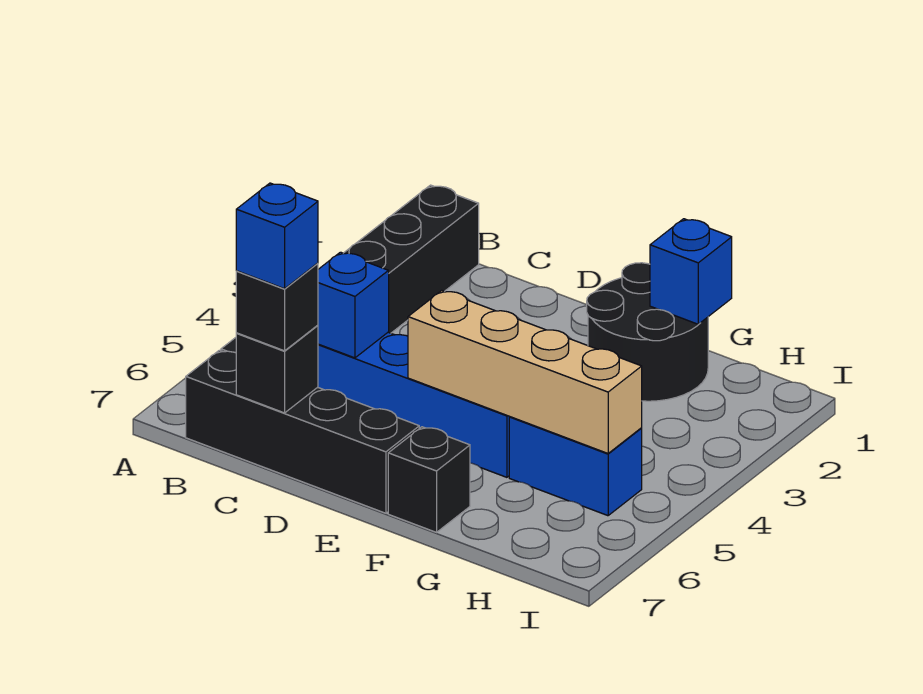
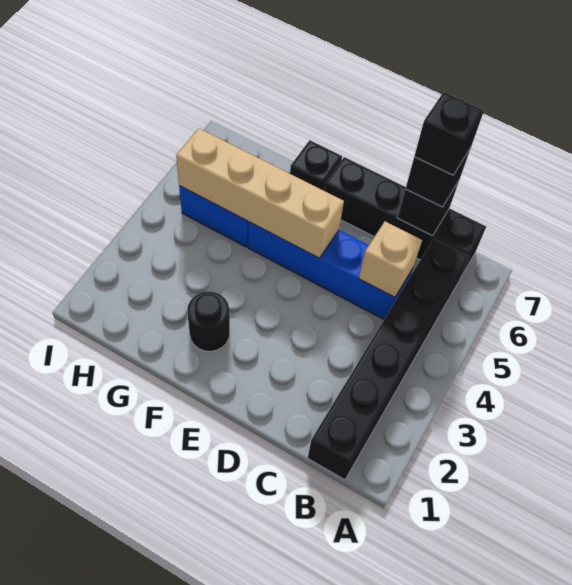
blue brick C5 level 2 -> tan brick C5 level 2
blue brick C7 level 4 -> black brick C7 level 4
black round brick F1:G2 level 1 -> black round brick F2 level 1
blue brick G1 level 2 -> none

